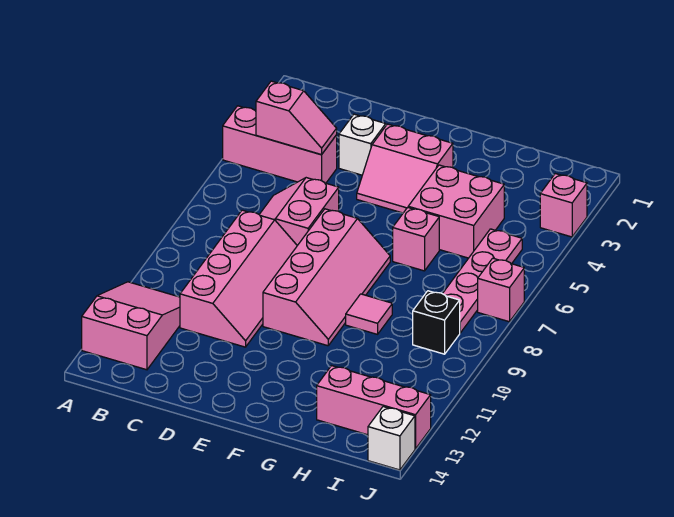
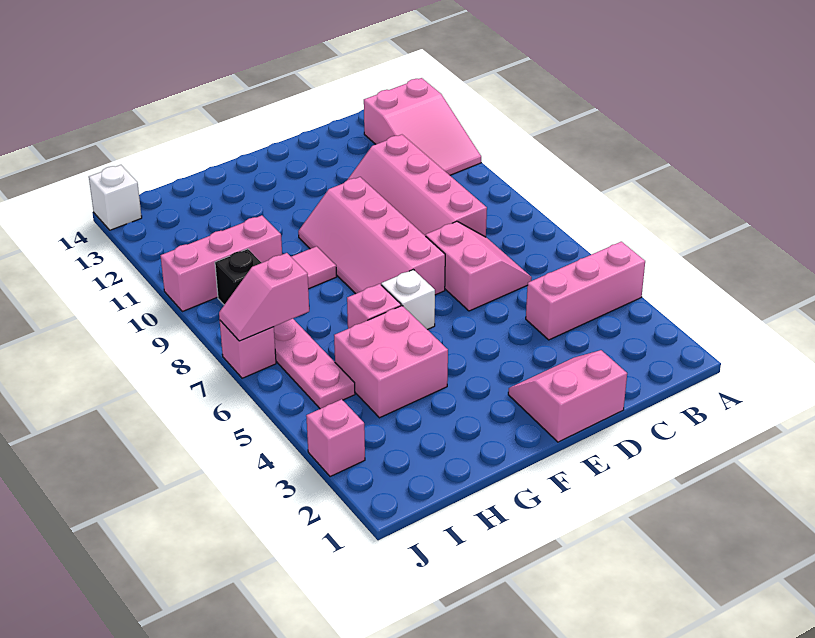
pink slope B4:C4 level 2 top B -> pink slope I7:J7 level 2 top I
white brick D3 level 1 -> white brick F6 level 1
pink slope E3:F4 level 1 top 3 -> pink slope D1:E2 level 1 top 1
pink brick H13:J13 level 1 -> pink brick H10:J10 level 1

